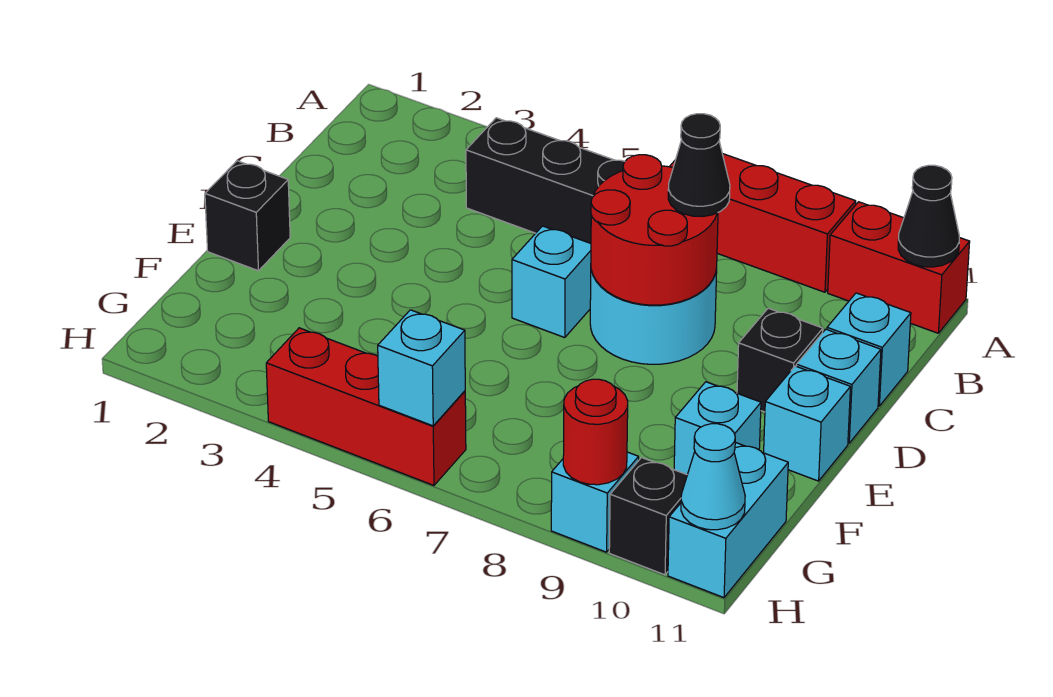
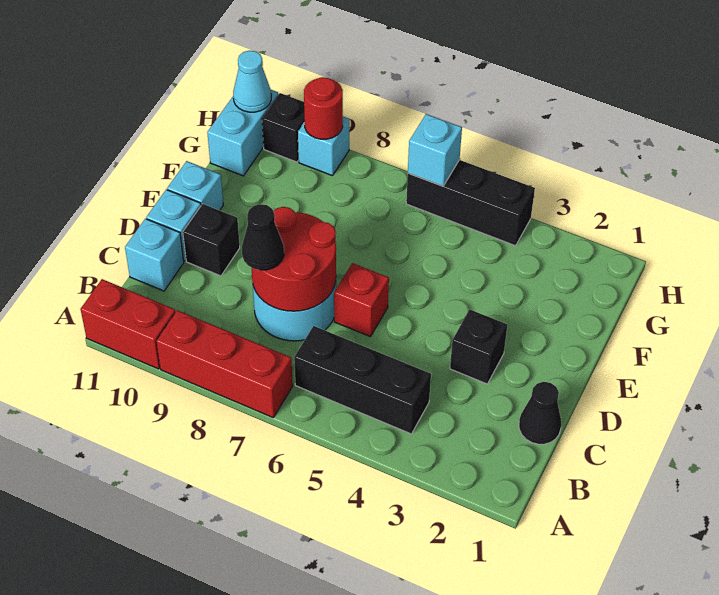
black cone A11 level 2 -> black cone C1 level 1
cyan brick D6 level 1 -> red brick D6 level 1
black brick E1 level 1 -> black brick D3 level 1
cyan brick F10 level 1 -> none
red brick H4:H6 level 1 -> black brick H4:H6 level 1

